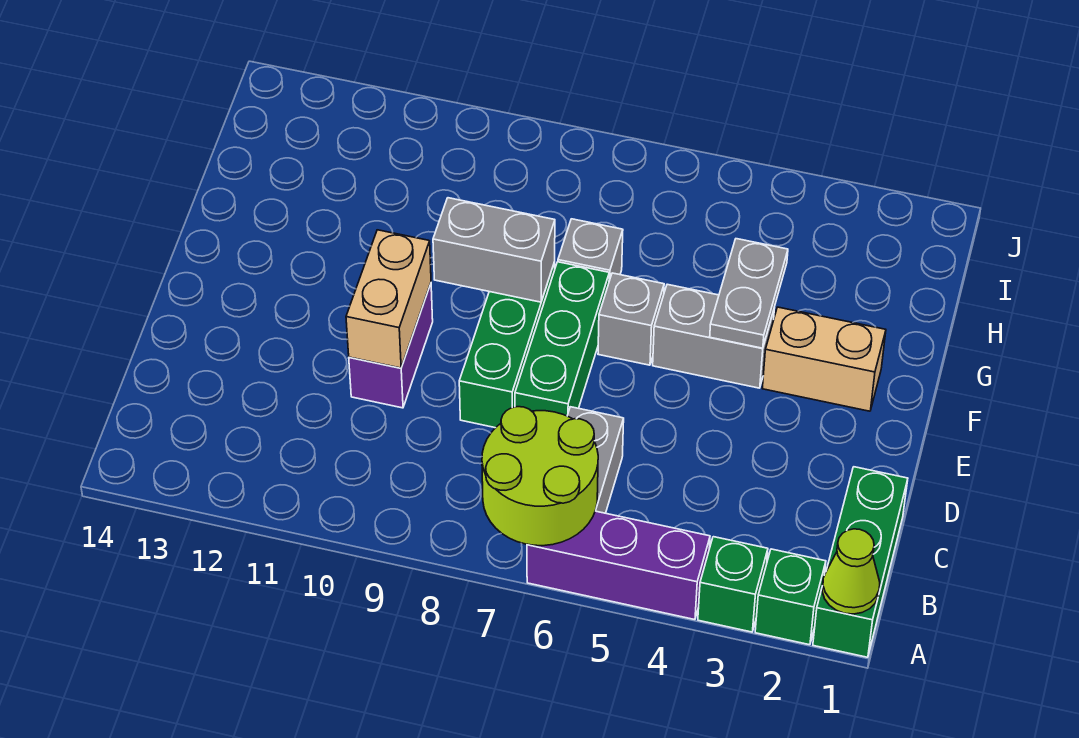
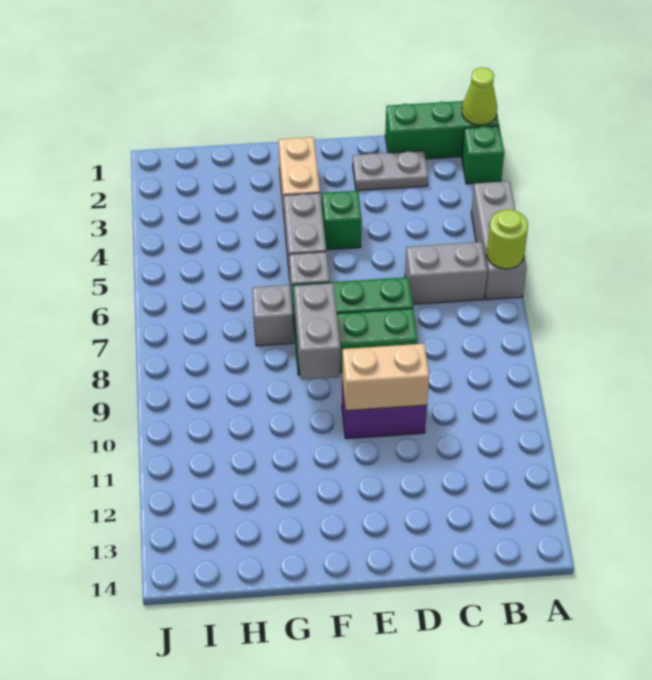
green brick A3 level 1 -> green brick E4 level 1
purple brick A4:A6 level 1 -> grey brick A4:A6 level 1
lime round brick A6:B7 level 2 -> lime round brick A6 level 2
grey plate F4:G4 level 2 -> grey plate C2:D2 level 1

